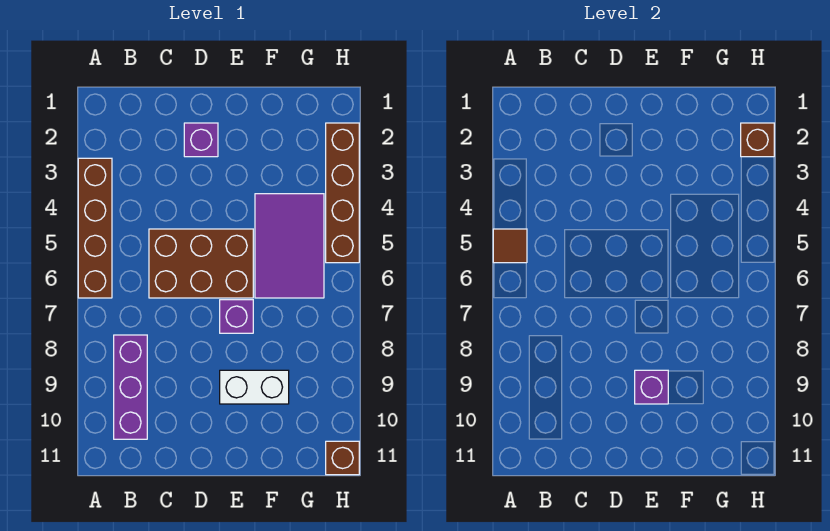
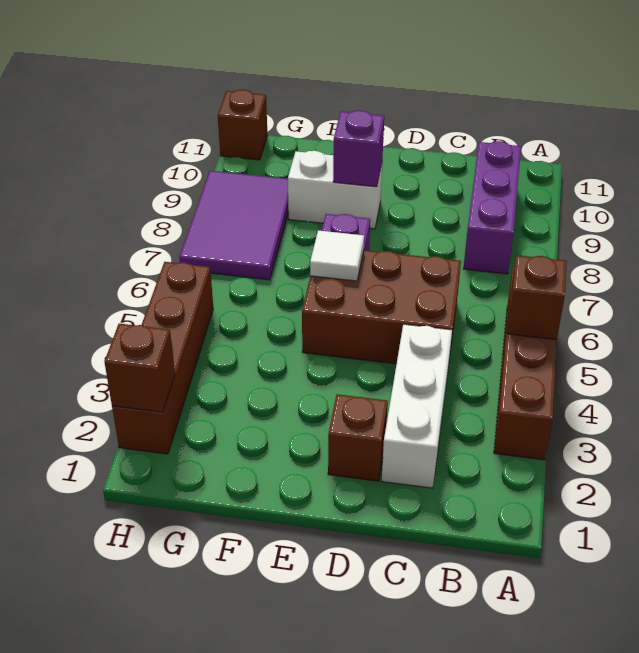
brown tile A5 level 2 -> brown brick A5 level 2
none -> white brick C2:C4 level 1
purple brick D2 level 1 -> brown brick D2 level 1
none -> white tile E6 level 2
purple tile F4:G6 level 1 -> purple tile G7:H9 level 1

